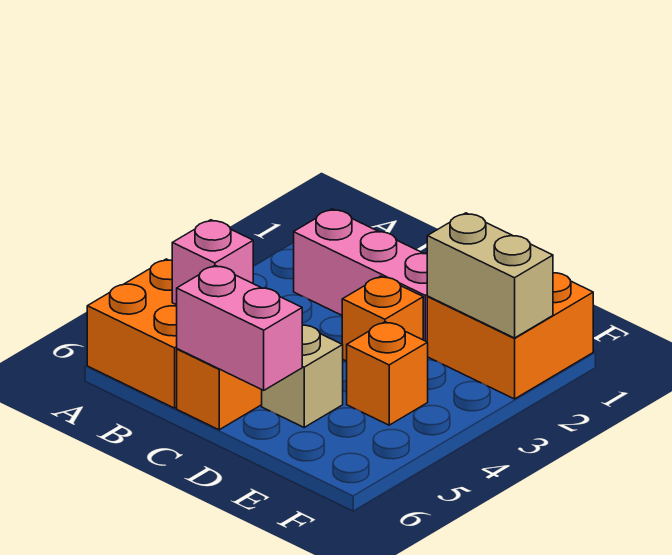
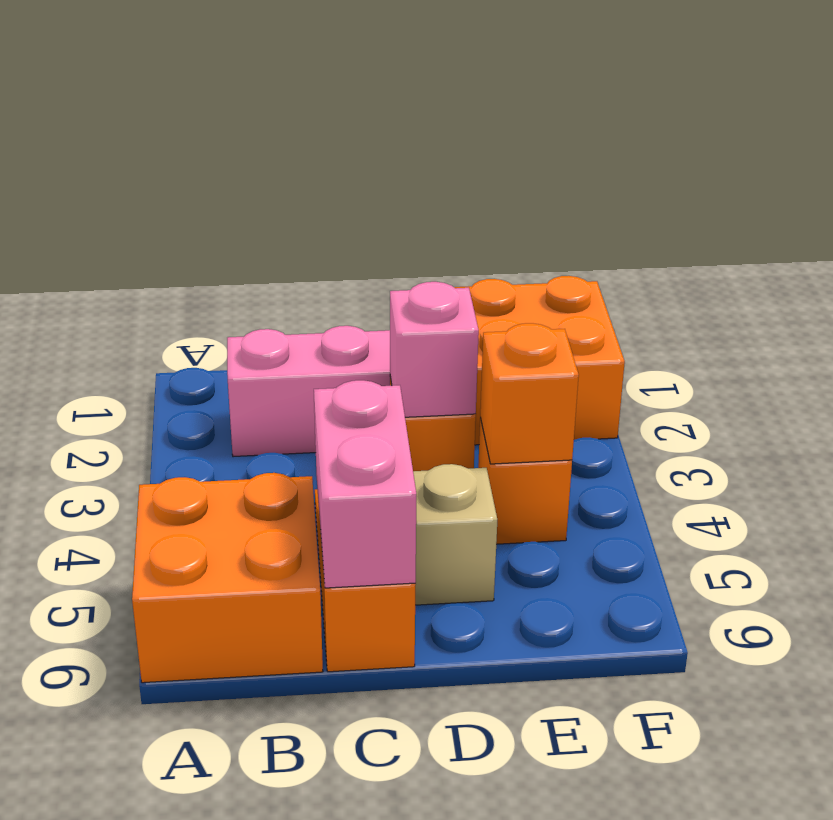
pink brick B5 level 2 -> pink brick D3 level 2
pink brick C6:D6 level 2 -> pink brick C5:C6 level 2
tan brick E2:F2 level 2 -> none
none -> orange brick E4 level 2

